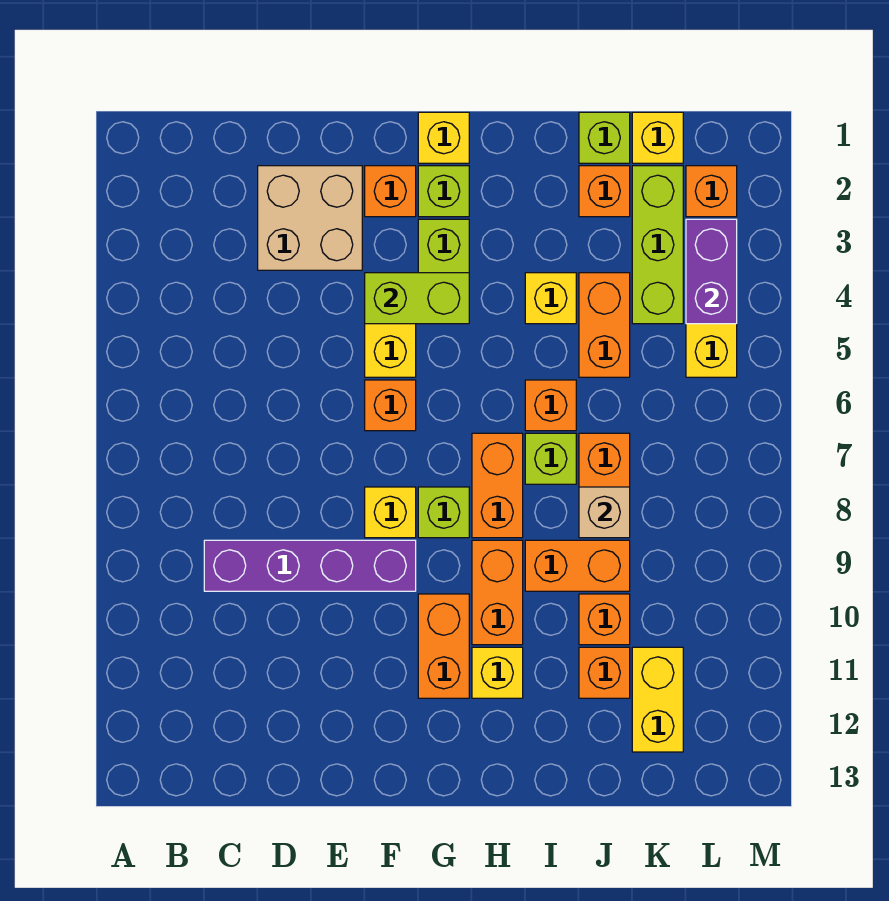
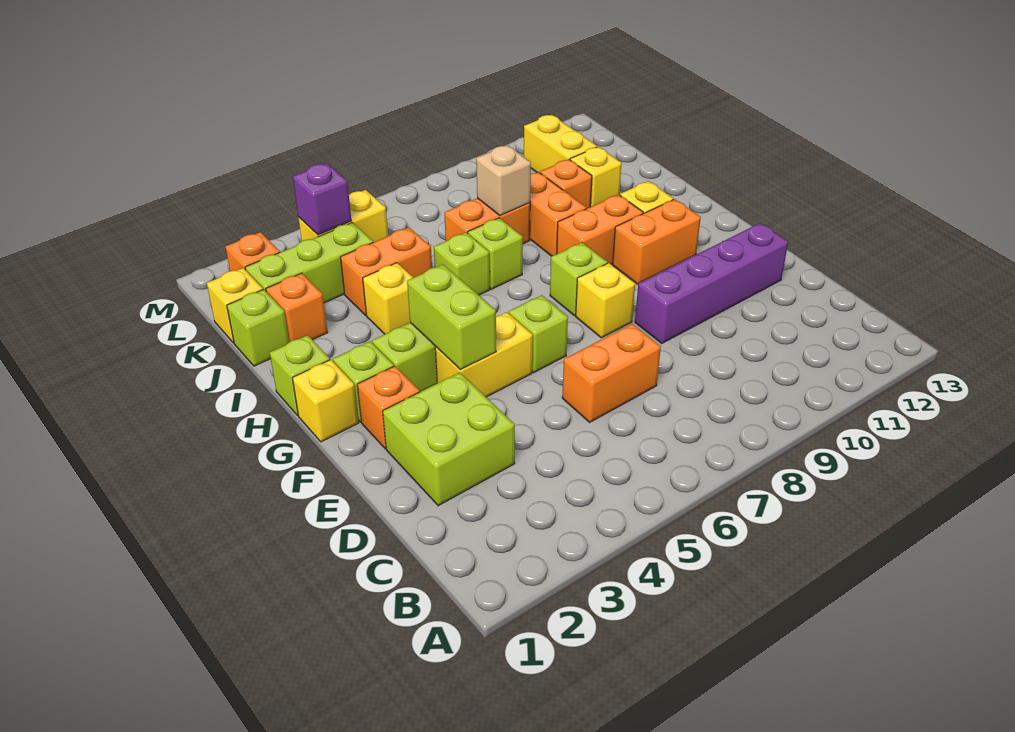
purple brick C9:F9 level 1 -> purple brick E9:E12 level 1
tan brick D2:E3 level 1 -> lime brick D2:E3 level 1
orange brick F6 level 1 -> lime brick F6 level 1
none -> lime brick H1 level 1
orange brick H7:H8 level 1 -> orange brick D6:D7 level 1
orange brick I6 level 1 -> lime brick I6 level 1
orange brick J11 level 1 -> yellow brick J11 level 1
yellow brick K11:K12 level 1 -> yellow brick K11:L11 level 1
purple brick L3:L4 level 2 -> purple brick L4 level 2

